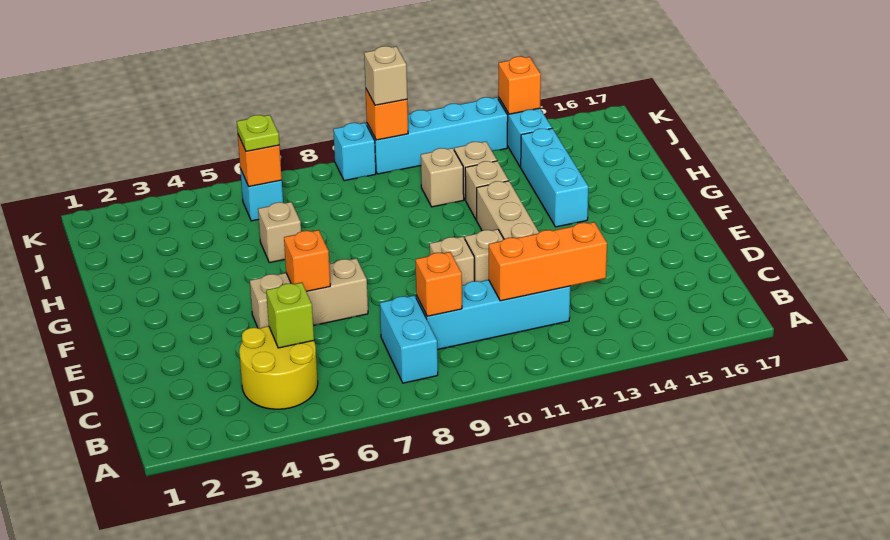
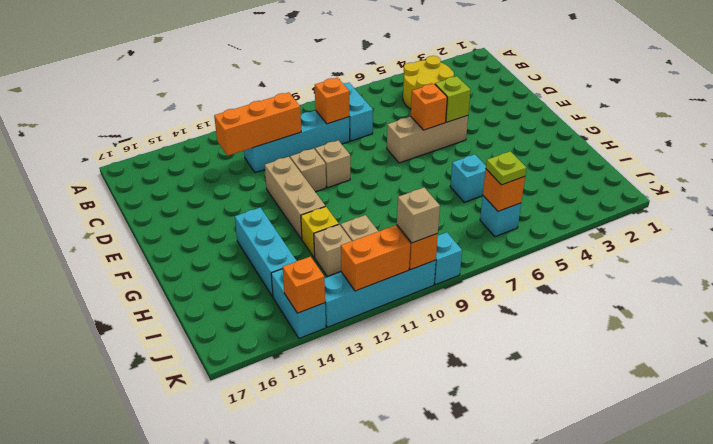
lime brick C5 level 2 -> lime brick E5 level 2
tan brick H6 level 1 -> cyan brick H6 level 1
tan brick H12 level 1 -> yellow brick H12 level 1
none -> orange brick K11:K12 level 2

